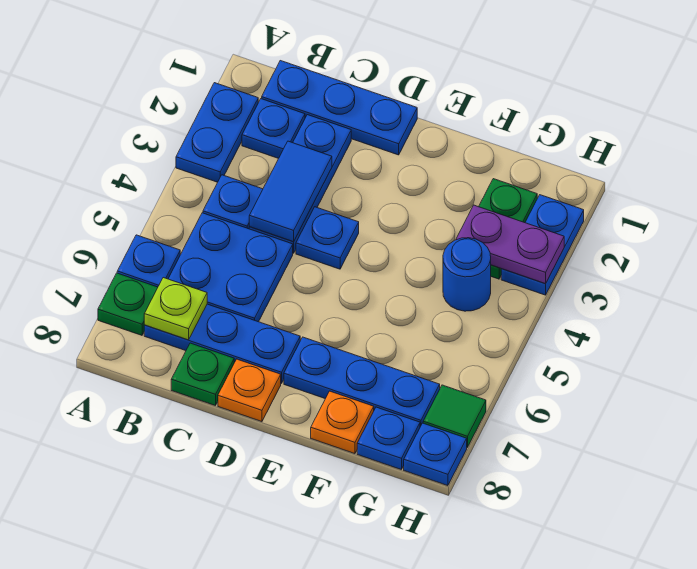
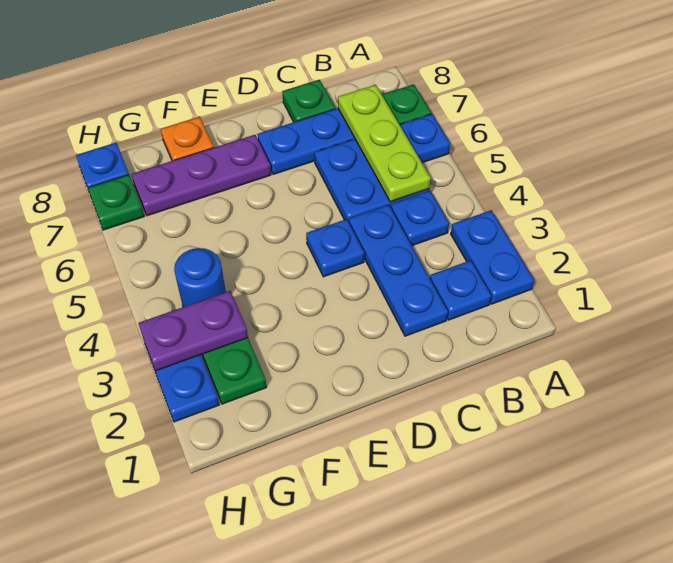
blue plate B1:D1 level 1 -> none
lime plate B7 level 2 -> lime plate B5:B7 level 2
blue tile C3:C4 level 2 -> none
orange plate D8 level 1 -> none
blue plate E7:G7 level 1 -> purple plate E7:G7 level 1
blue plate G8 level 1 -> none
green tile H7 level 1 -> green plate H7 level 1

